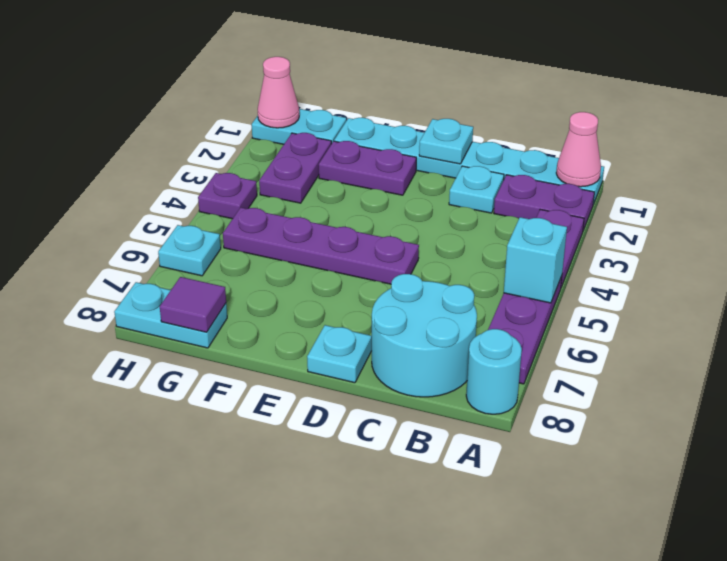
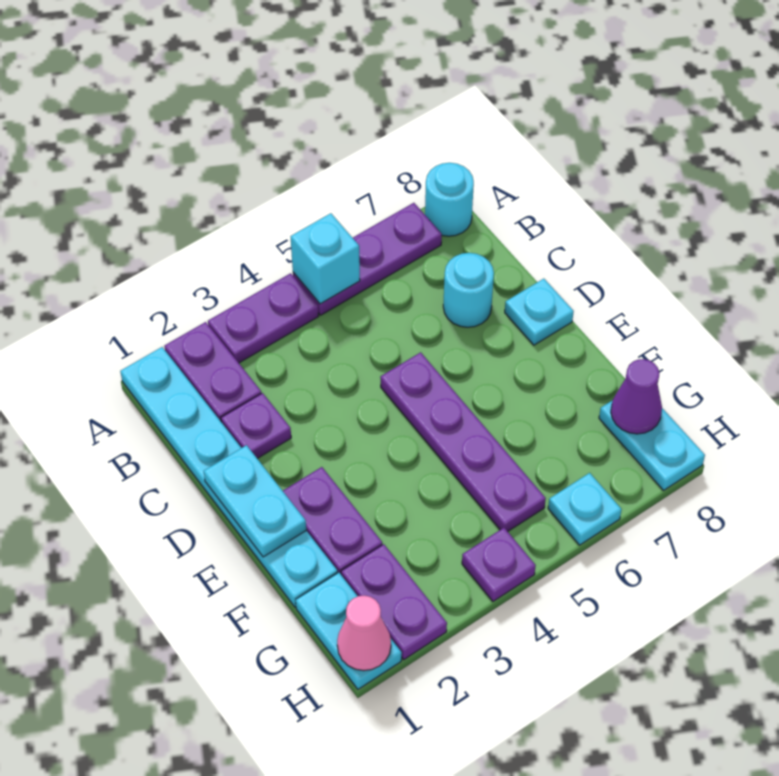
pink cone A1 level 2 -> none
cyan round brick B7:C8 level 1 -> cyan round brick C7 level 1
cyan plate C2 level 1 -> purple plate C2 level 1
cyan plate D1 level 2 -> cyan plate D1:E1 level 2
purple plate G2:G3 level 1 -> purple plate G2:H2 level 1
purple tile G8 level 2 -> purple cone G8 level 2

